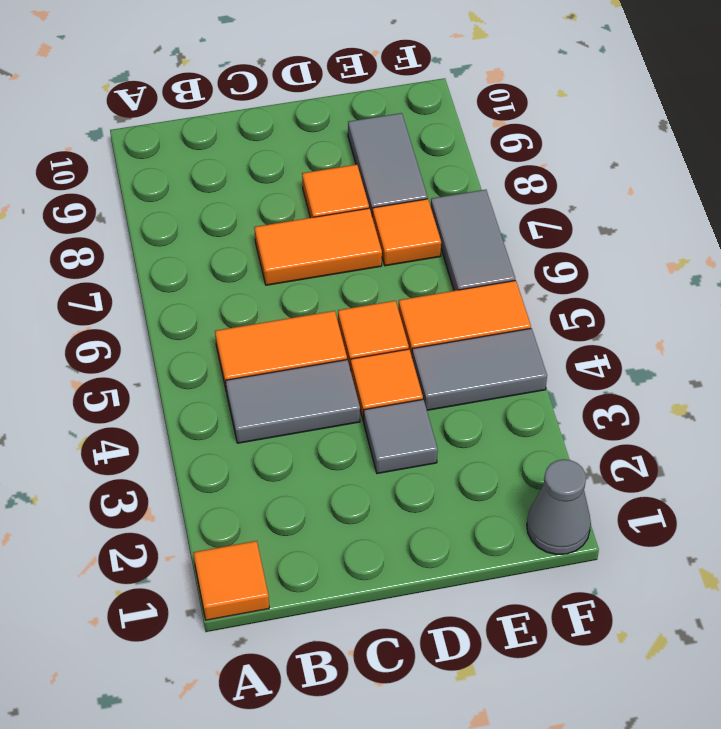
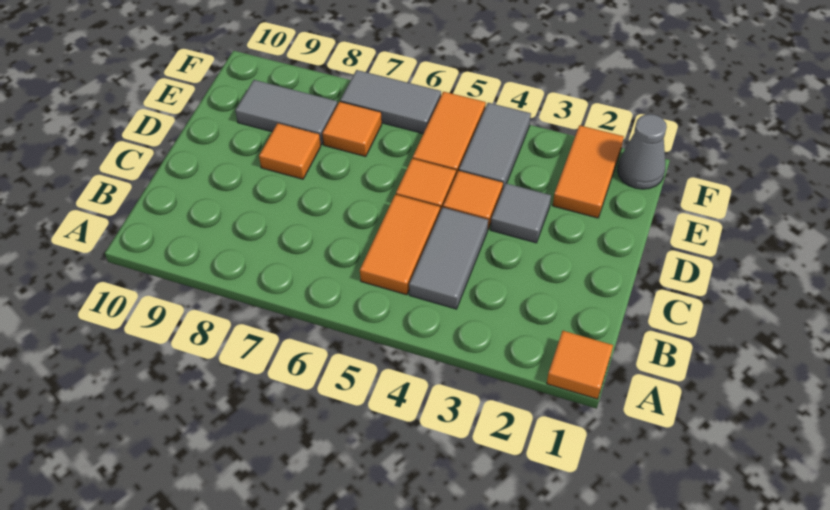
orange tile C7:D7 level 1 -> orange tile E2:F2 level 1

